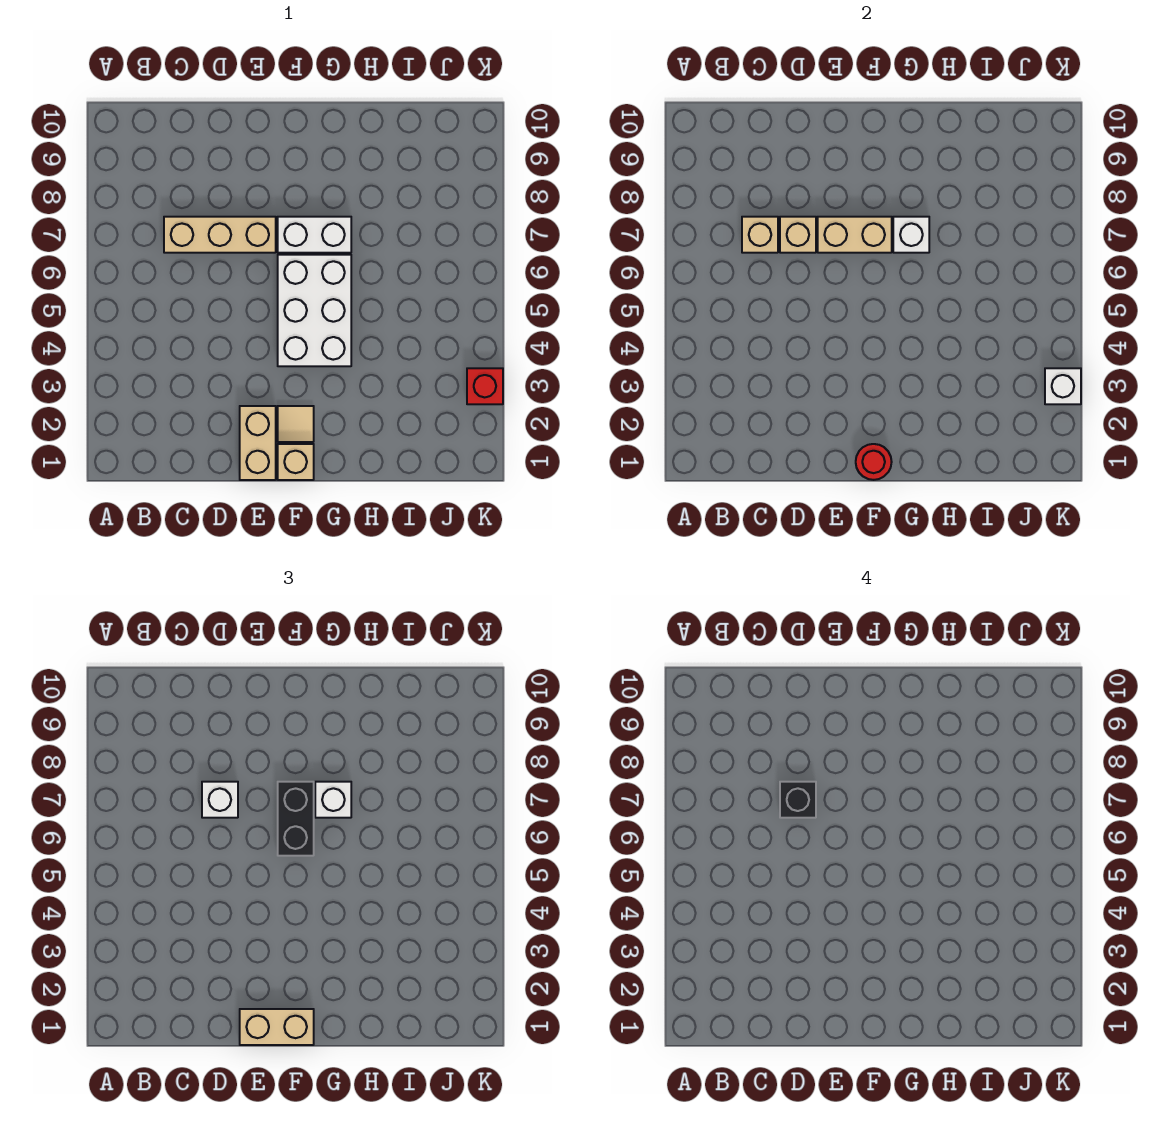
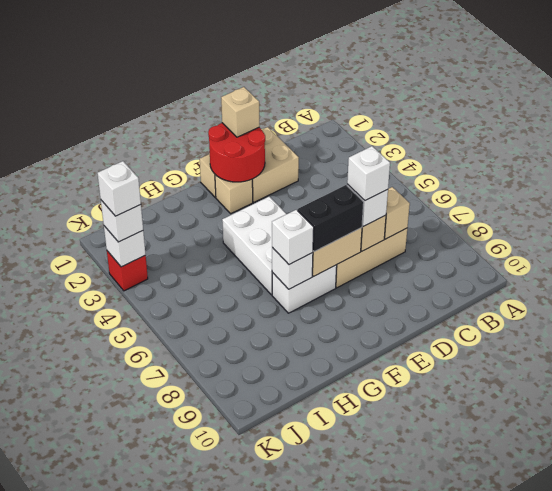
black brick D7 level 4 -> white brick D7 level 4
tan brick E1:E2 level 1 -> tan brick D1:E2 level 1
tan brick E1:F1 level 3 -> tan brick E1 level 3
red round brick F1 level 2 -> red round brick E1:F2 level 2
tan tile F2 level 1 -> tan brick F2 level 1
black brick F6:F7 level 3 -> black brick E7:F7 level 3
none -> white brick K3 level 3
none -> white brick K3 level 4

